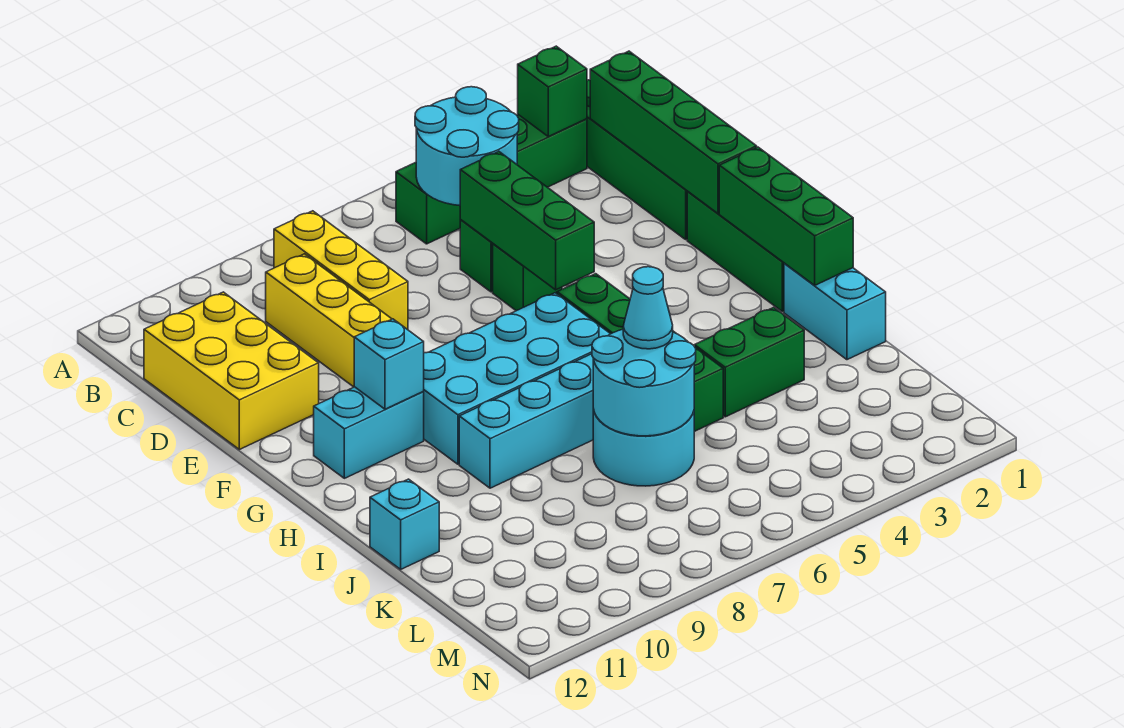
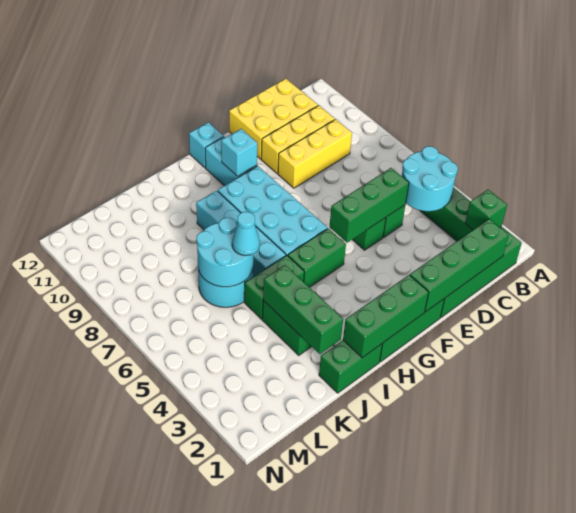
yellow brick B8:D8 level 1 -> yellow brick C10:E10 level 1
cyan brick I1:J1 level 1 -> green brick I1:J1 level 1
none -> green brick J2:J4 level 2
cyan brick J12 level 1 -> cyan brick G12 level 1

